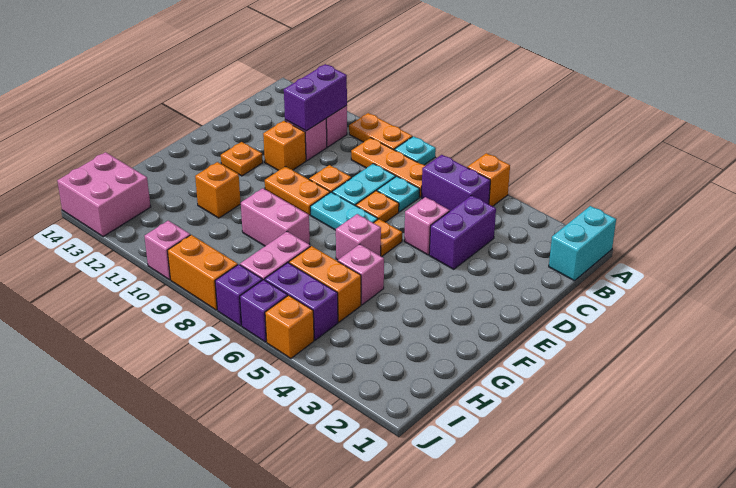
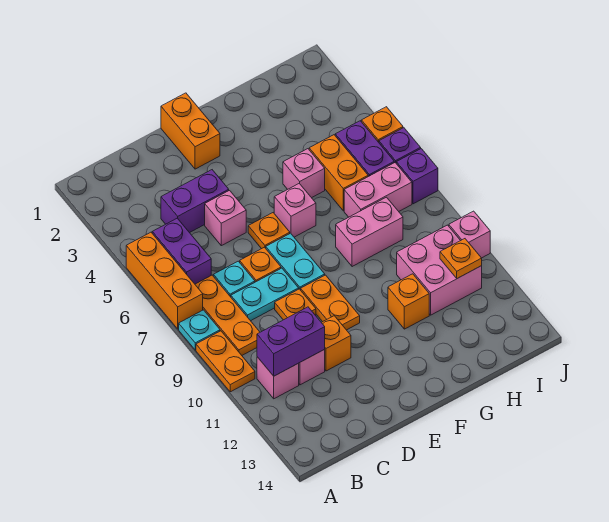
cyan brick A1:B1 level 1 -> none
orange brick A5 level 1 -> orange brick A5:A7 level 1
orange plate E12 level 1 -> orange plate I11 level 2
pink brick G8:G9 level 1 -> pink brick G8:H8 level 1
pink brick I13:J14 level 1 -> pink brick H10:I11 level 1
orange brick J8:J9 level 1 -> orange brick E1:E2 level 1

